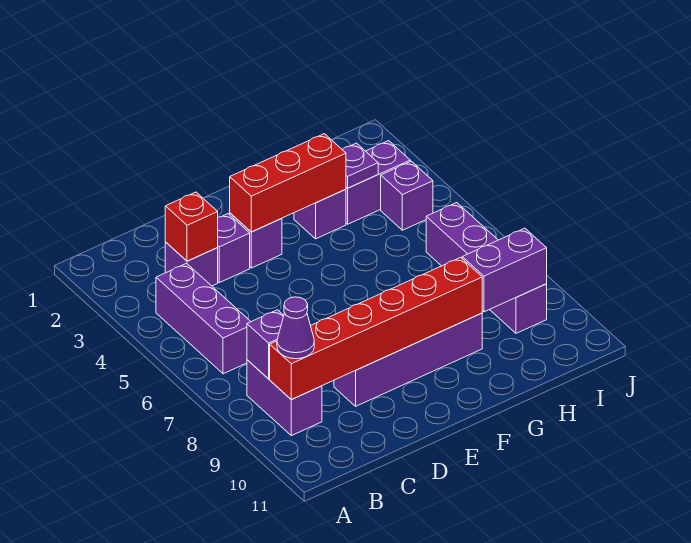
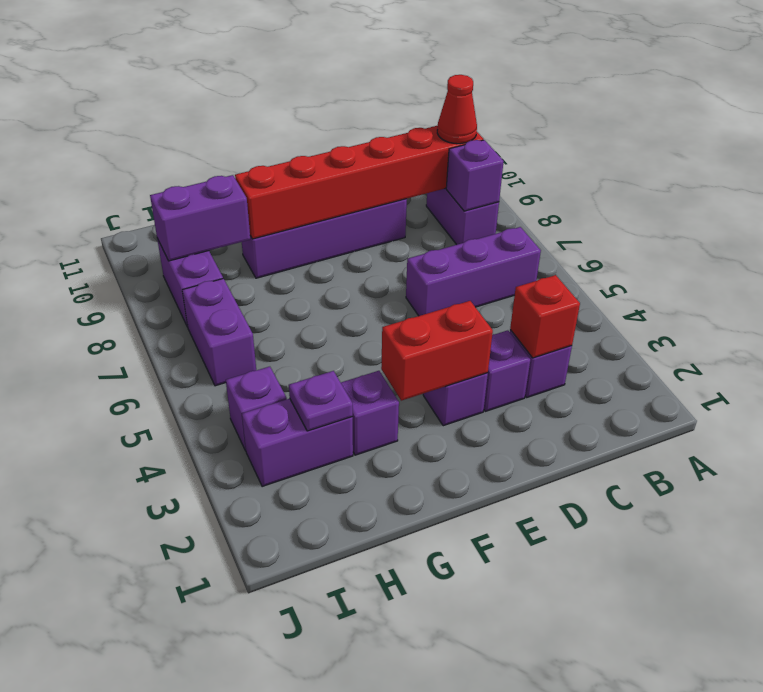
purple brick B4:B6 level 1 -> purple brick B6:D6 level 1
purple cone B9 level 3 -> red cone B9 level 3
red brick E3:G3 level 2 -> red brick E3:F3 level 2

